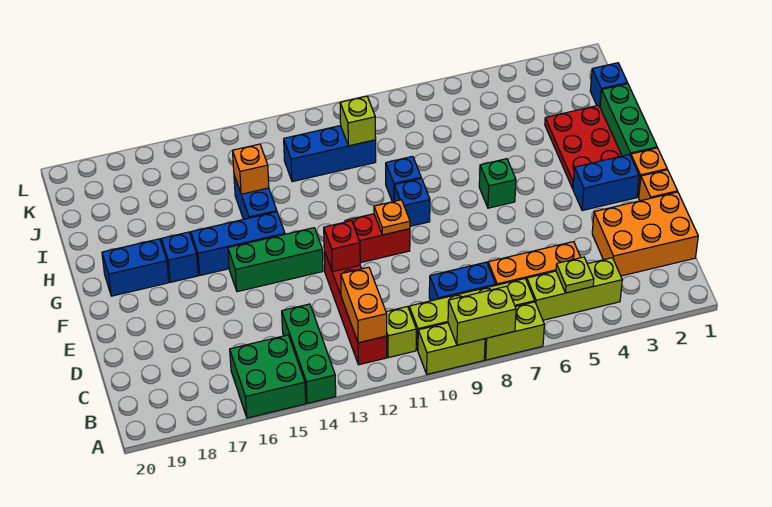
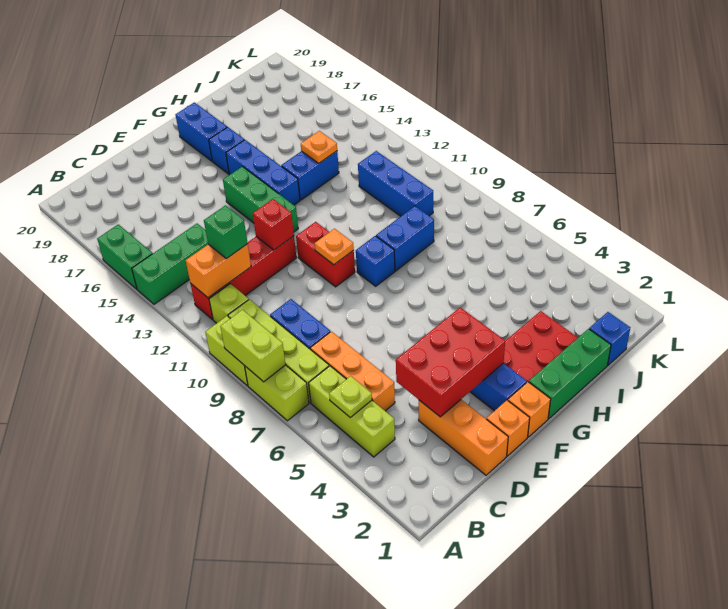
green brick A15:B16 level 1 -> green brick A15:A16 level 1
orange brick C1:D3 level 1 -> orange brick D1:D3 level 1
none -> red brick D3:F4 level 2
green brick G6 level 1 -> green brick C12 level 3
blue brick H9 level 1 -> blue brick H9:I9 level 1
orange brick I14 level 2 -> orange plate I14 level 2
lime brick J10 level 2 -> none

